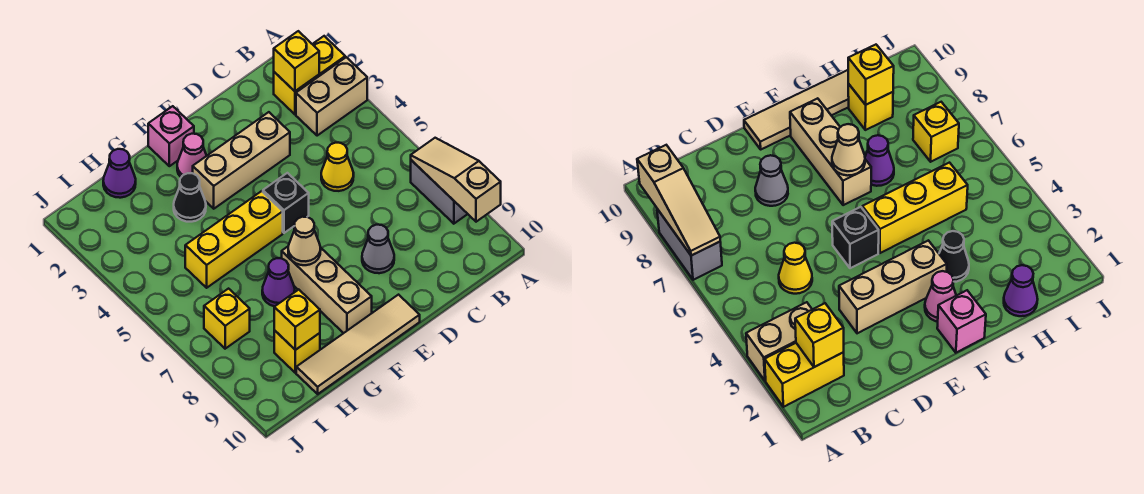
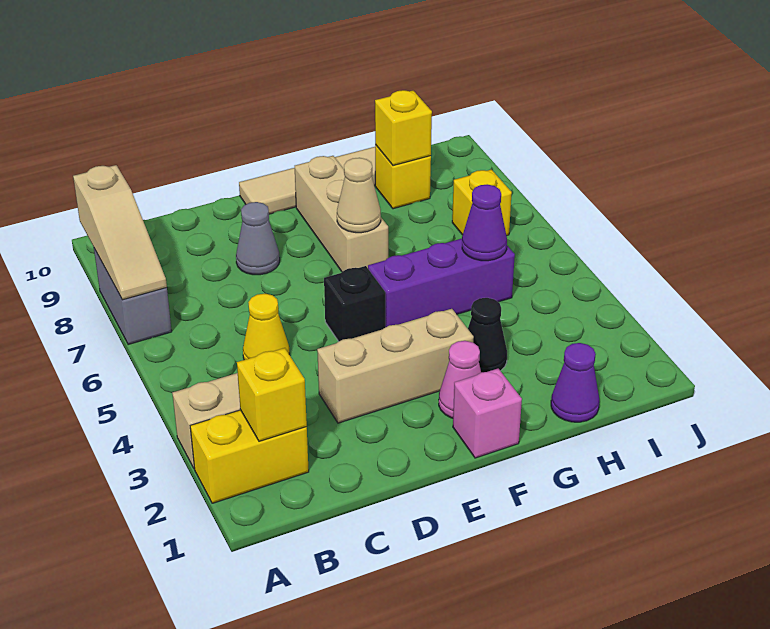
yellow brick F5:H5 level 1 -> purple brick F5:H5 level 1
purple cone G7 level 1 -> purple cone H5 level 2

